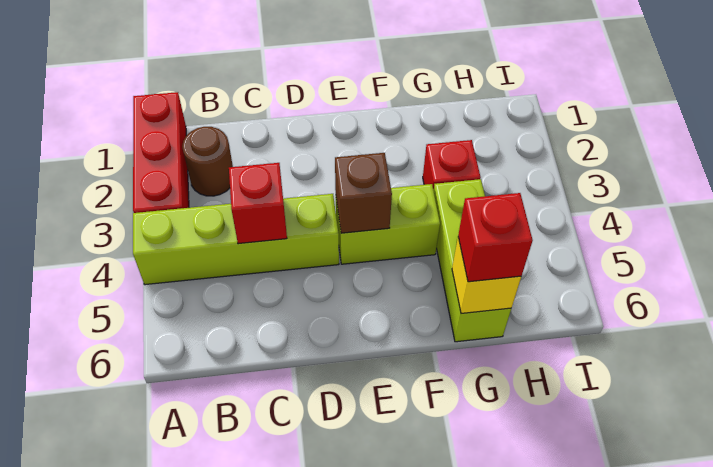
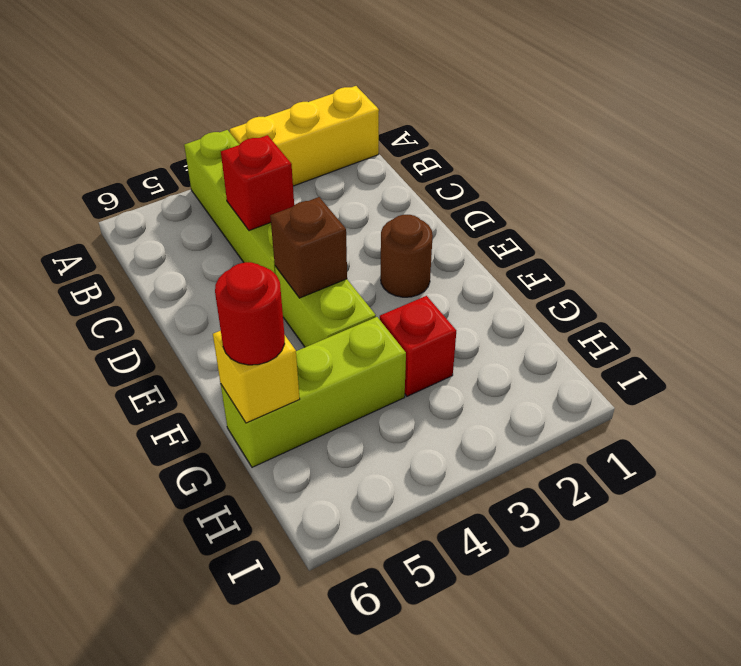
red brick A1:A3 level 1 -> yellow brick A1:A3 level 1
brown round brick B2 level 1 -> brown round brick E2 level 1
red brick G6 level 3 -> red round brick G6 level 3

